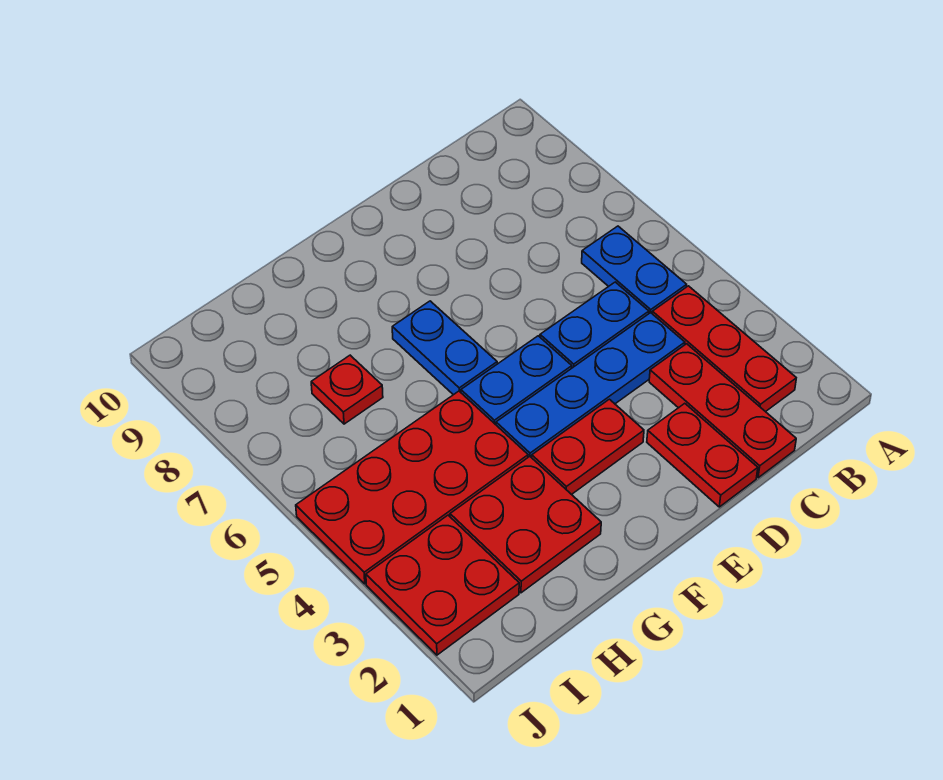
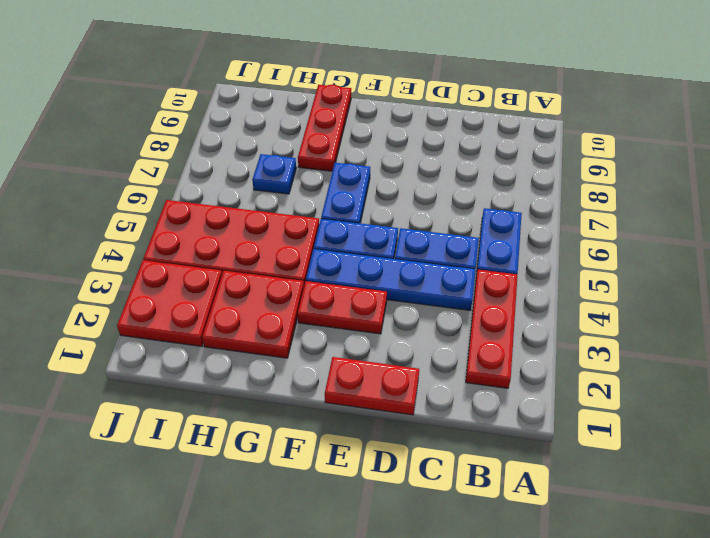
red plate C1:C3 level 1 -> red plate G8:G10 level 1
red plate D1:D2 level 1 -> red plate D1:E1 level 1
red plate H7 level 1 -> blue plate H7 level 1

